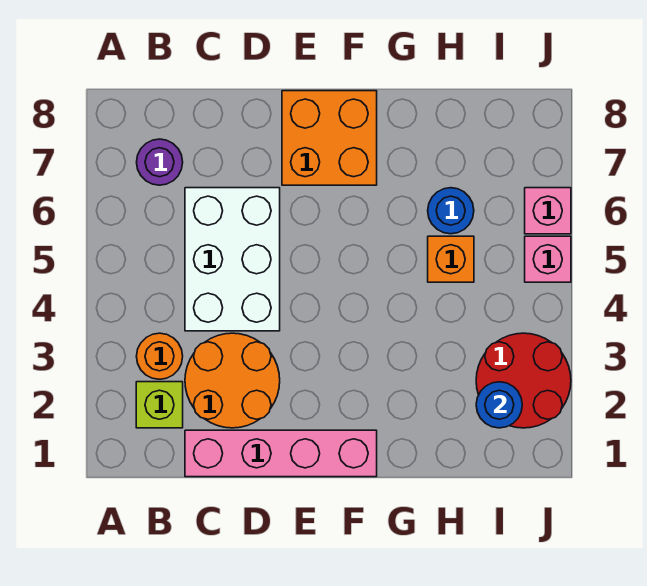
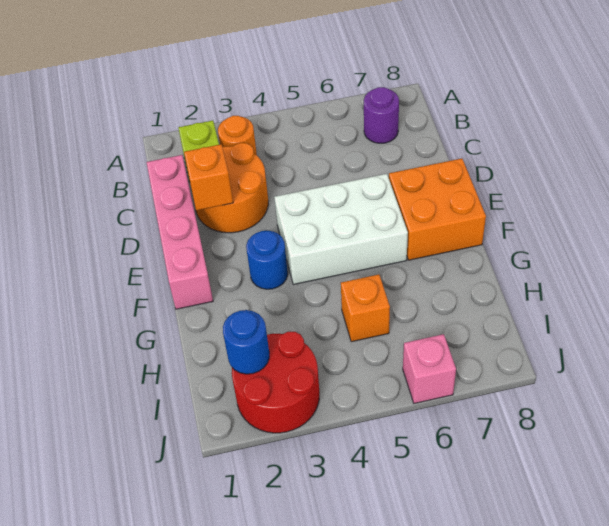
white brick C4:D6 level 1 -> white brick E4:F6 level 1
none -> orange brick D2 level 2
blue round brick H6 level 1 -> blue round brick F3 level 1
pink brick J5 level 1 -> none

